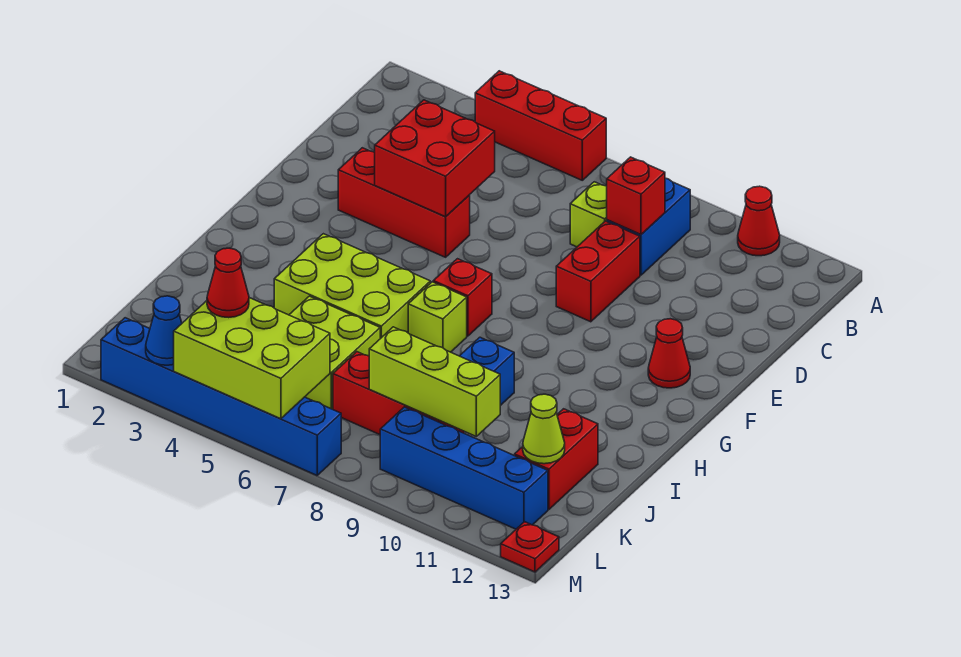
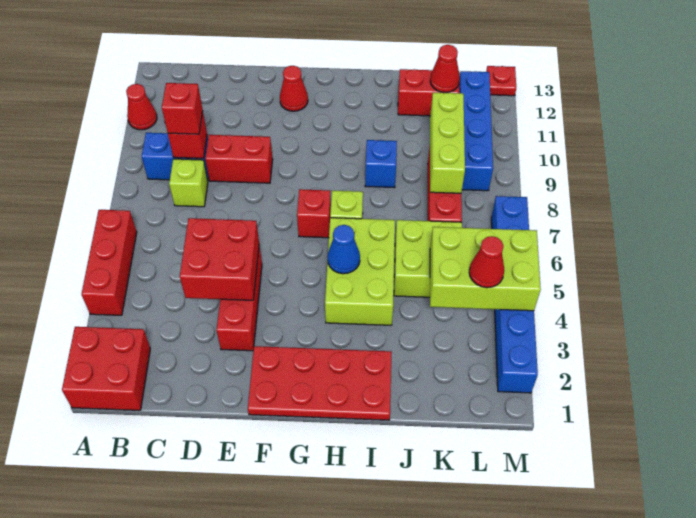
none -> red brick A1:B2 level 1
none -> red brick C9 level 3
none -> red plate F1:I2 level 1
lime cone K12 level 2 -> red cone K12 level 2
lime brick L4:M6 level 2 -> lime brick K4:M5 level 2
blue cone M3 level 2 -> blue cone H5 level 2

